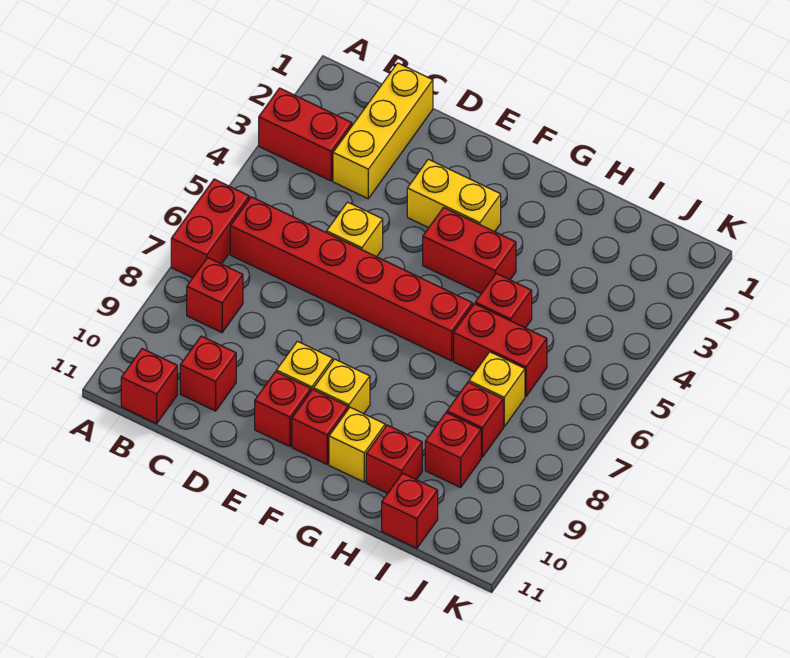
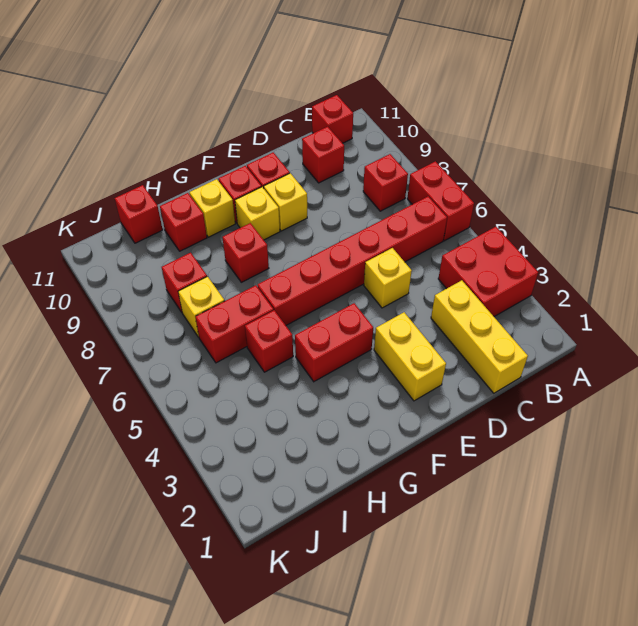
red brick A3:B3 level 1 -> red brick A3:B4 level 1
yellow brick E3:F3 level 1 -> yellow brick E2:E3 level 1
red brick I9 level 1 -> red brick G8 level 1

